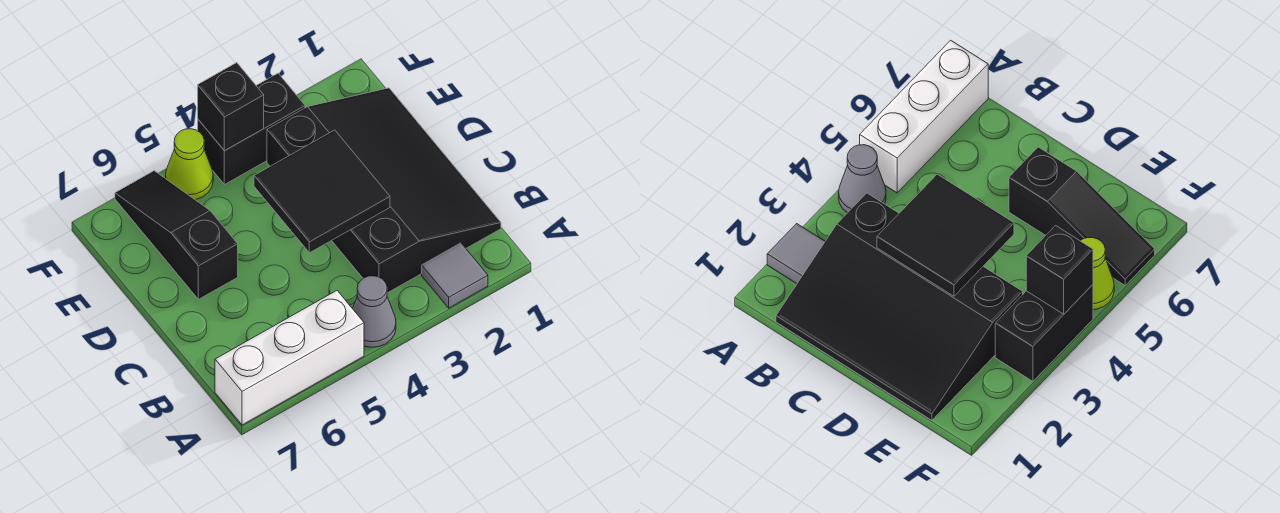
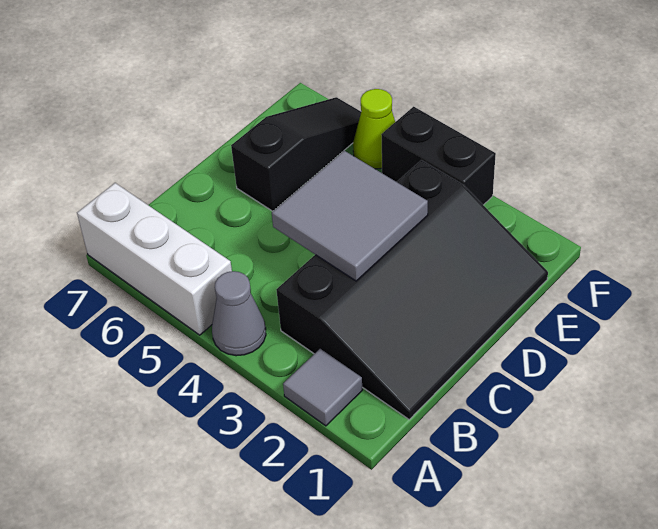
black tile C3:D4 level 2 -> grey tile C3:D4 level 2
black brick F4 level 2 -> none

